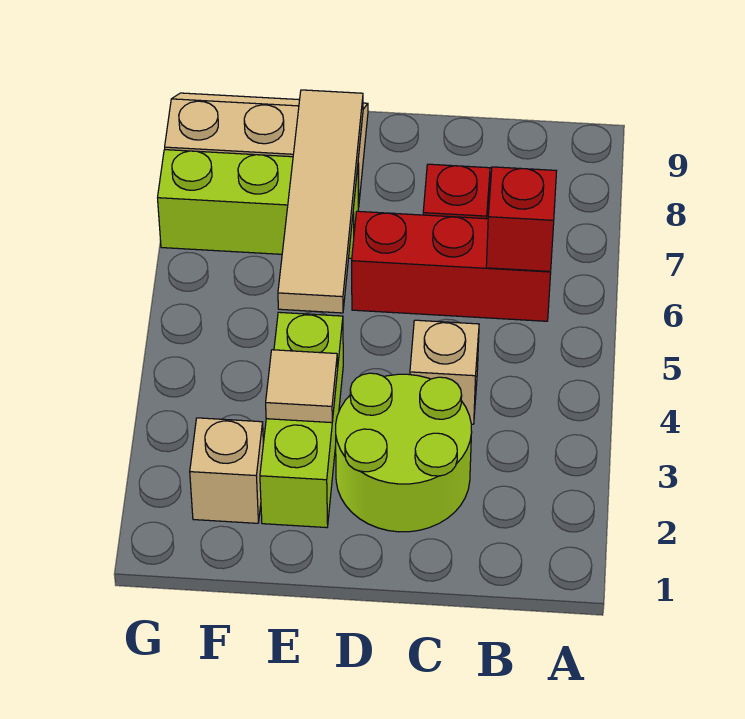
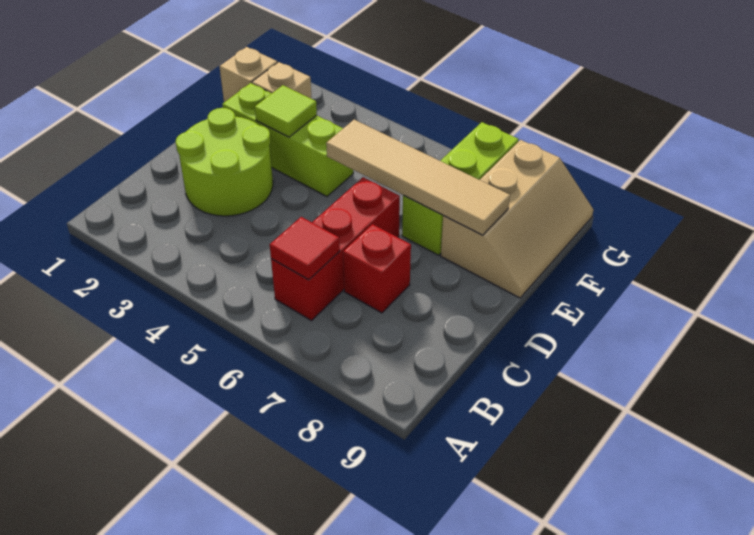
red brick B6 level 2 -> red tile B6 level 2
tan brick C4 level 1 -> tan brick F1 level 1
tan tile E3 level 2 -> lime tile E3 level 2

